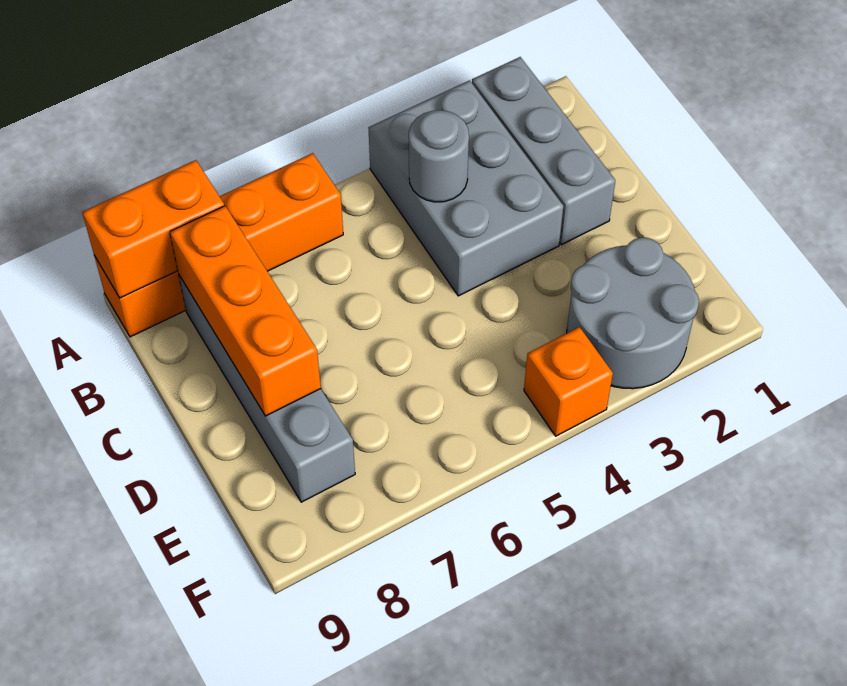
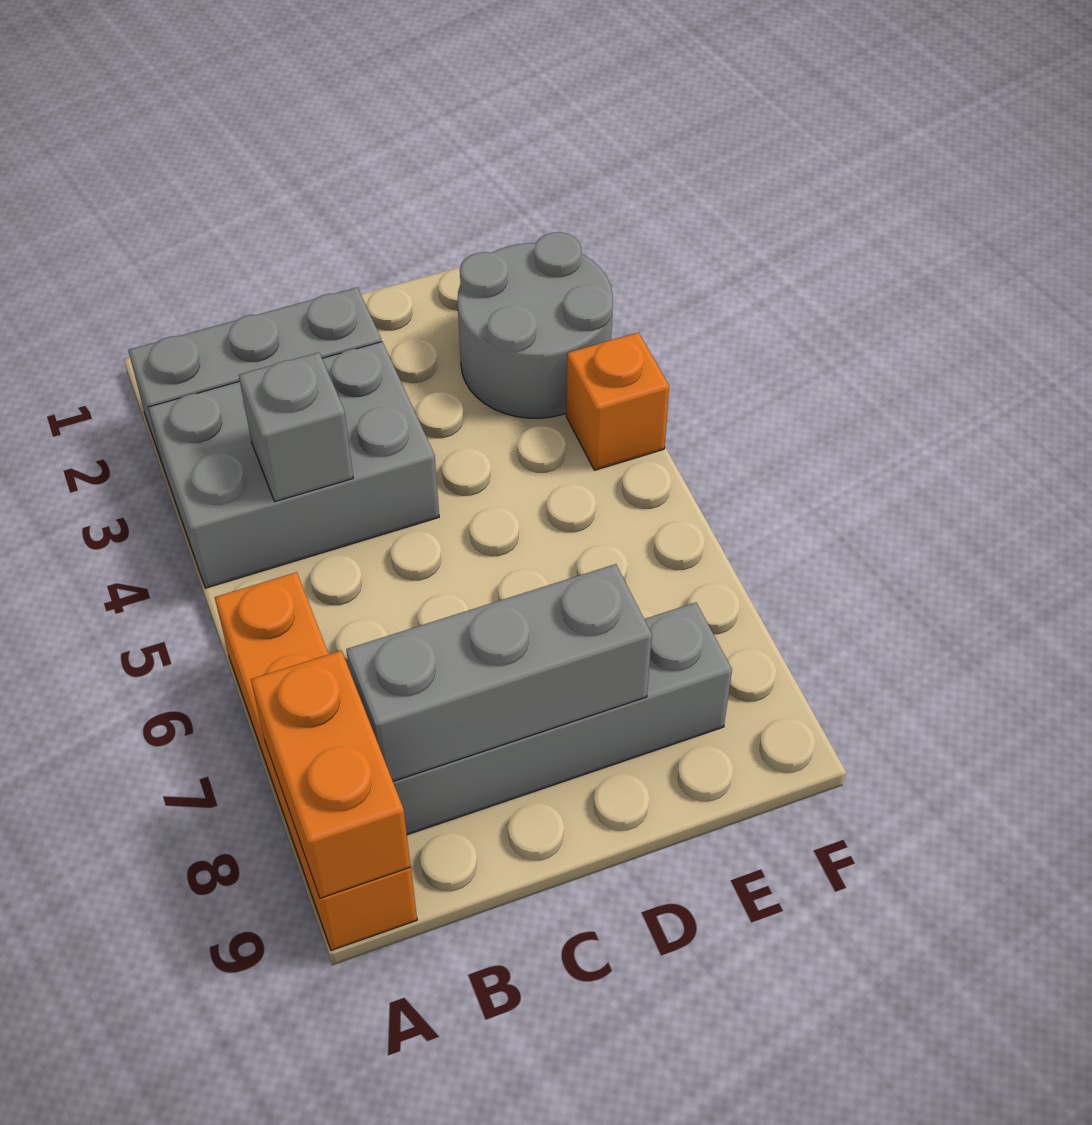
grey round brick B4 level 2 -> grey brick B4 level 2
orange brick B8:D8 level 2 -> grey brick B8:D8 level 2

